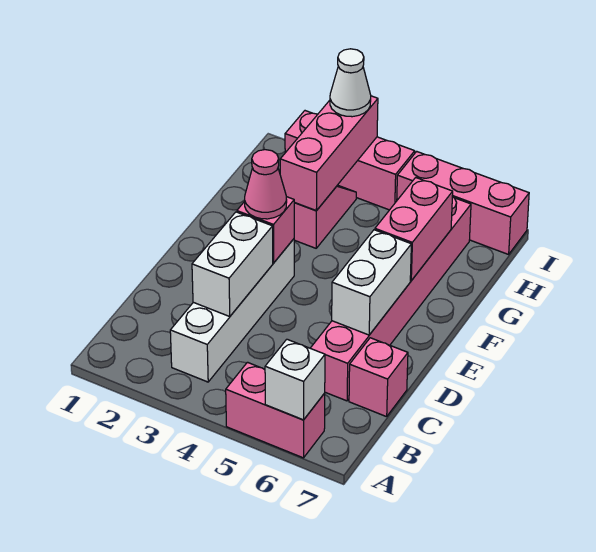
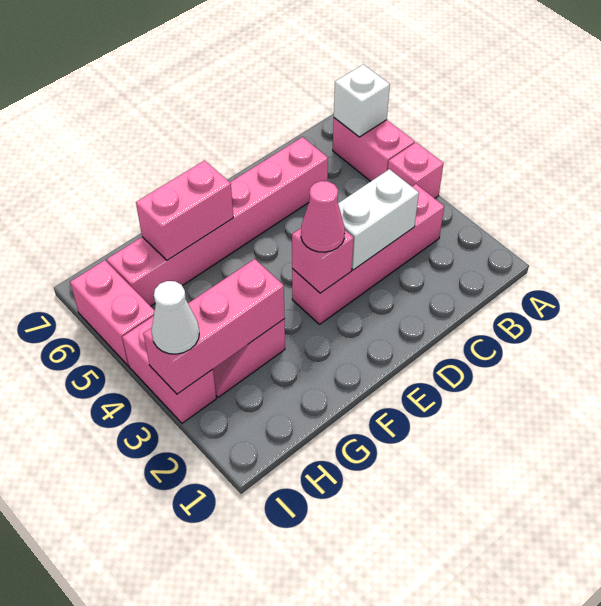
white brick B3:E3 level 1 -> pink brick B3:E3 level 1
pink brick C7 level 1 -> pink brick A4 level 1
white brick D6:E6 level 2 -> none
pink brick I2:I4 level 1 -> pink brick I3:I4 level 1
pink brick I5:I7 level 1 -> pink brick I5:I6 level 1

